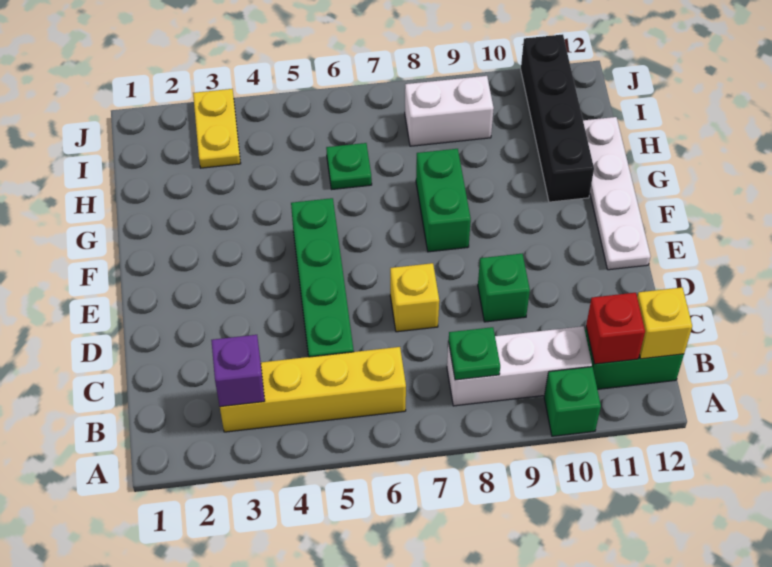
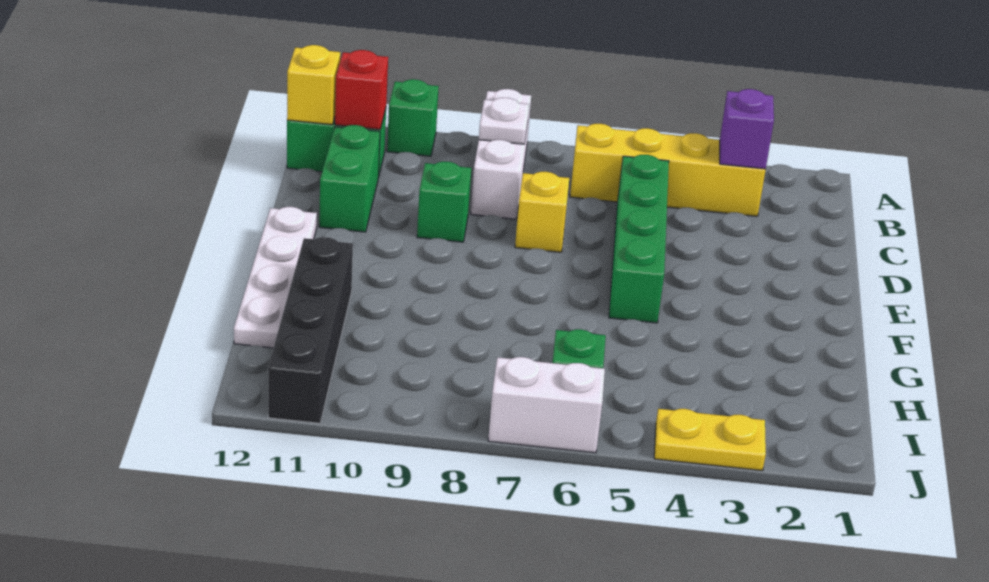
white brick B8:B10 level 1 -> white brick A8:C8 level 1
green plate B8 level 2 -> white plate B8 level 2
green brick F8:G8 level 1 -> green brick C11:D11 level 1
yellow plate I3:J3 level 1 -> yellow plate J3:J4 level 1
white brick I8:I9 level 1 -> white brick J6:J7 level 1

